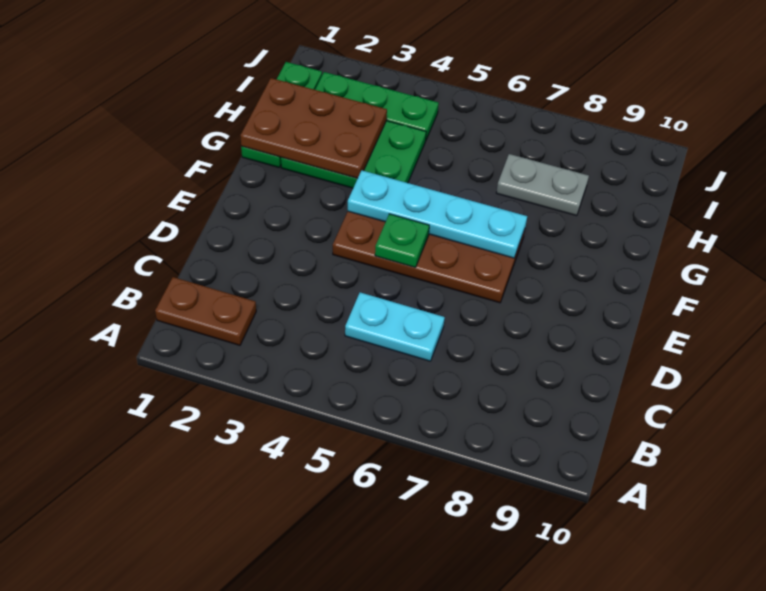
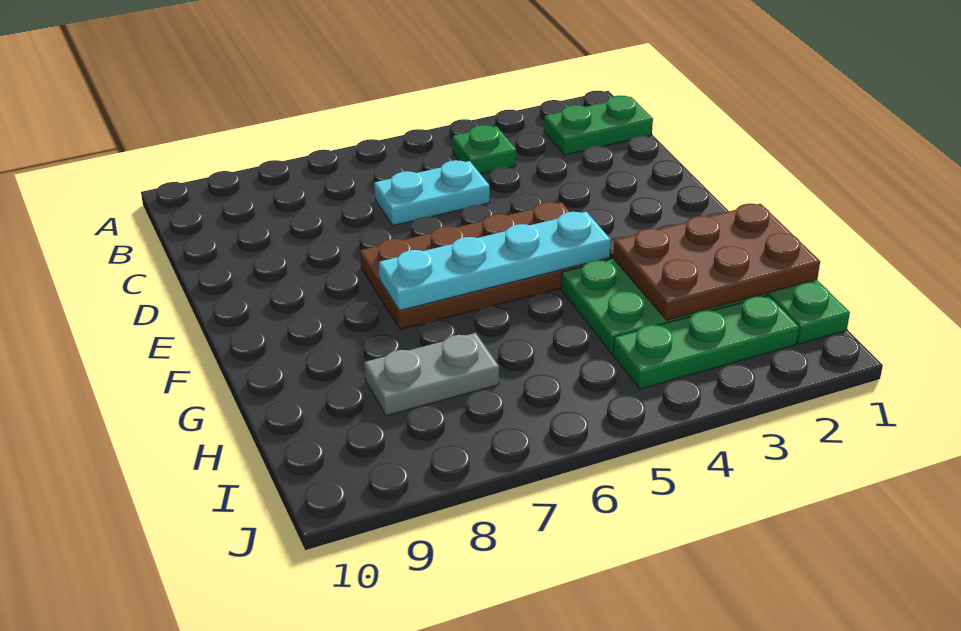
brown plate B1:B2 level 1 -> green plate B1:B2 level 1
green plate E5 level 2 -> green plate B4 level 1

